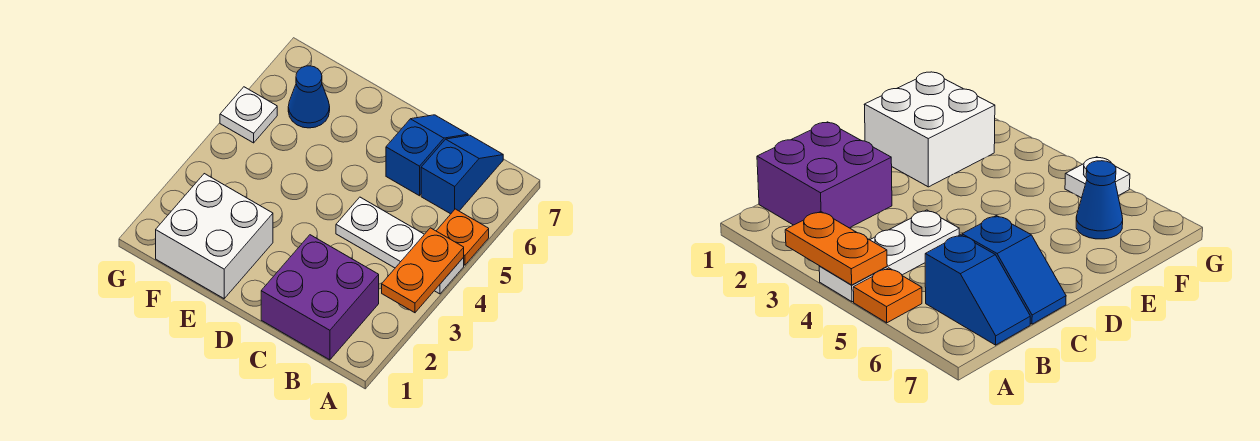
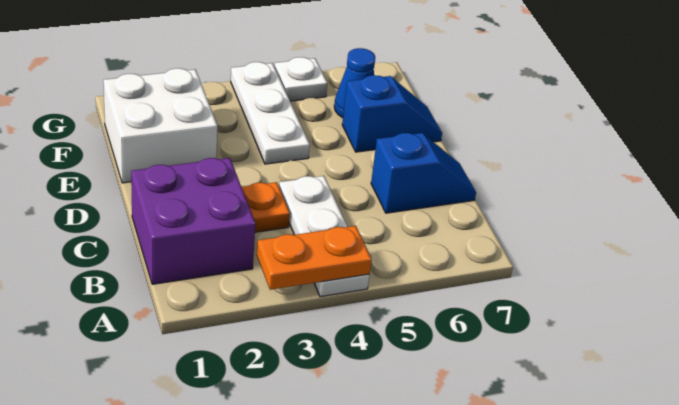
orange plate A5 level 1 -> orange plate C3 level 1
blue slope B6:B7 level 1 top 6 -> blue slope E6:E7 level 1 top 6
none -> white plate E4:G4 level 1

